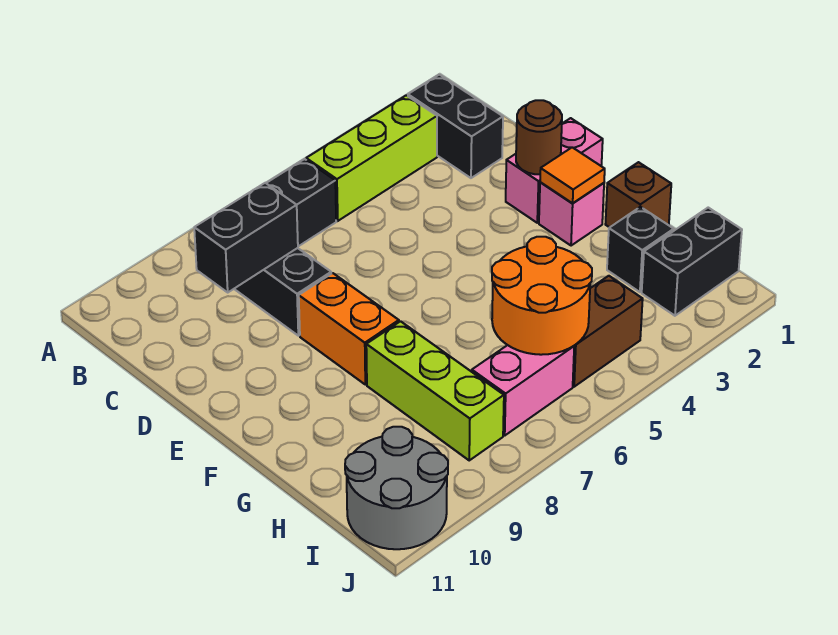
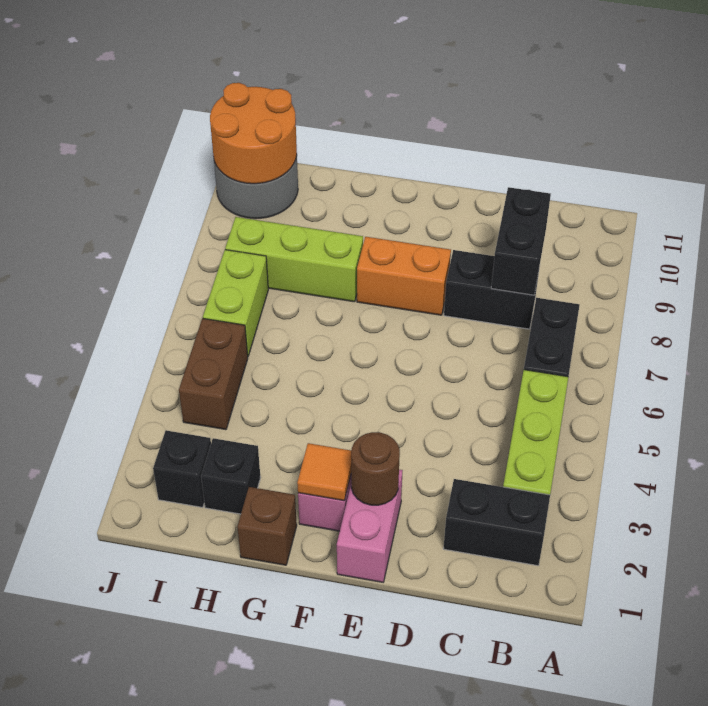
orange round brick H5:I6 level 2 -> orange round brick I10:J11 level 2
black brick I1:I2 level 1 -> black brick I2 level 1
pink brick I6:I7 level 1 -> lime brick I6:I7 level 1

